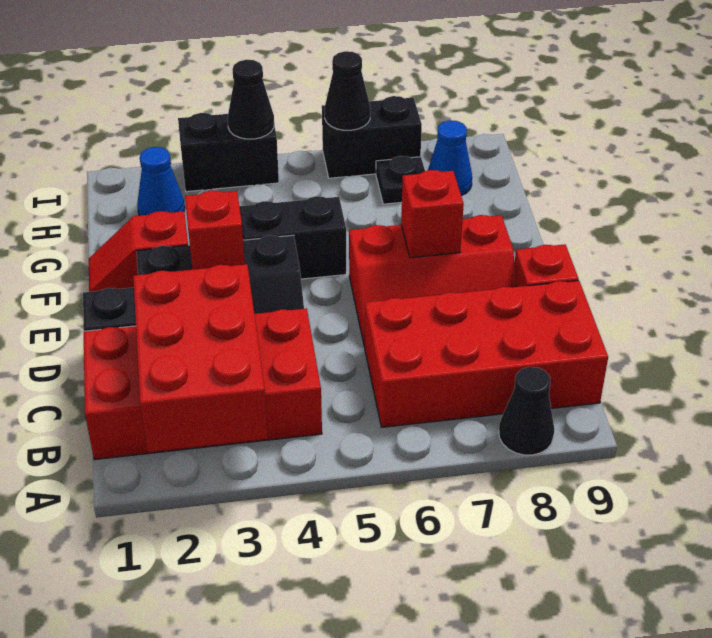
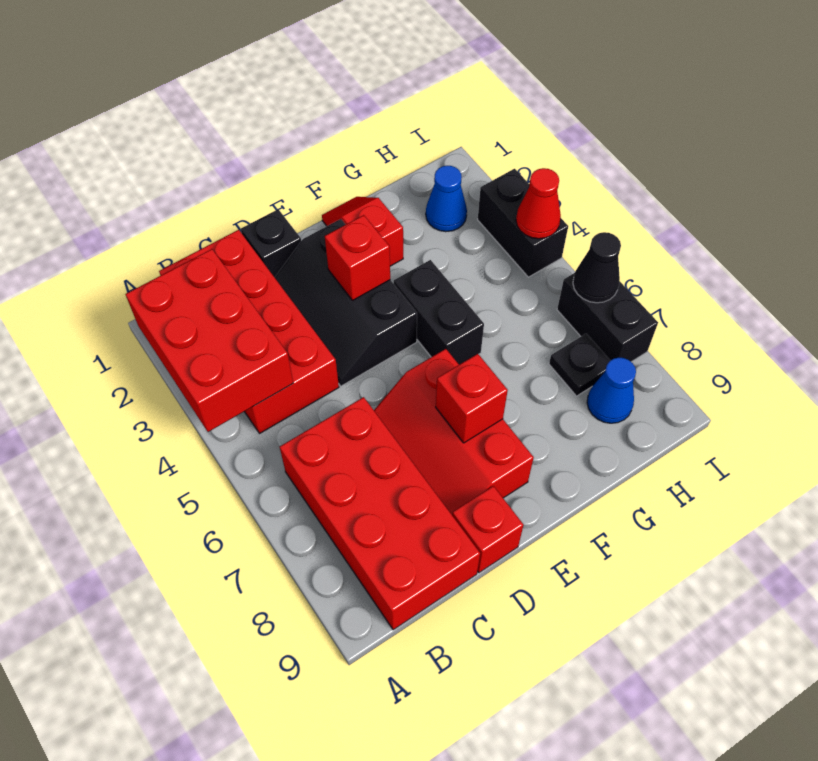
red brick A2:C3 level 2 -> red brick A2:B4 level 2
black cone A8 level 1 -> none
black cone I4 level 2 -> red cone I4 level 2

